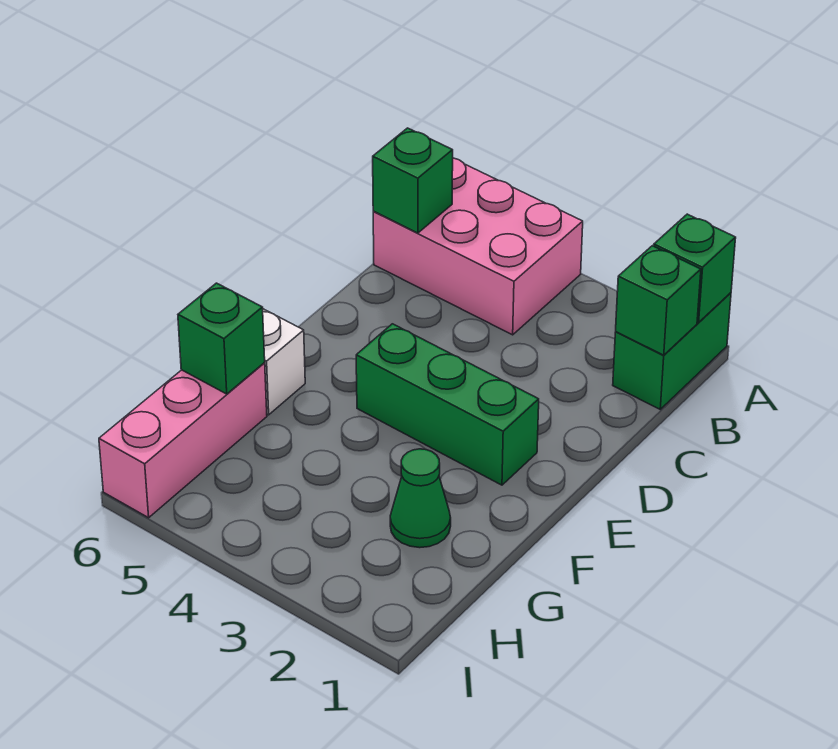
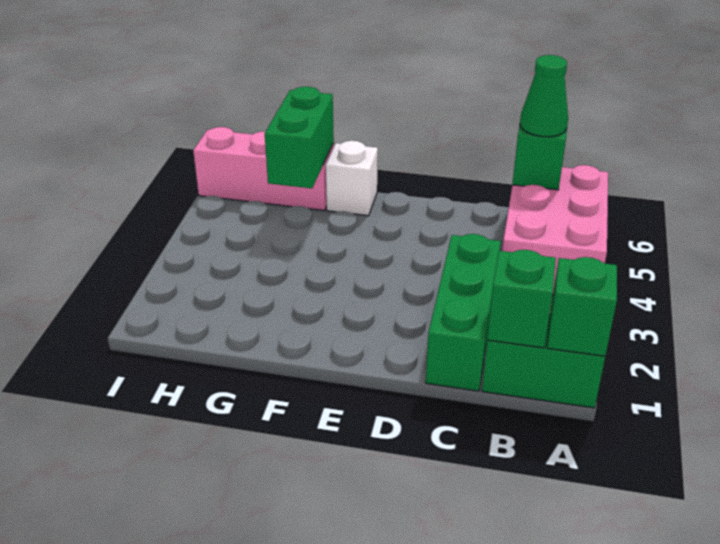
green brick E2:E4 level 1 -> green brick C1:C3 level 1
green cone G2 level 1 -> green cone B6 level 3
green brick G6 level 2 -> green brick G5:G6 level 2

